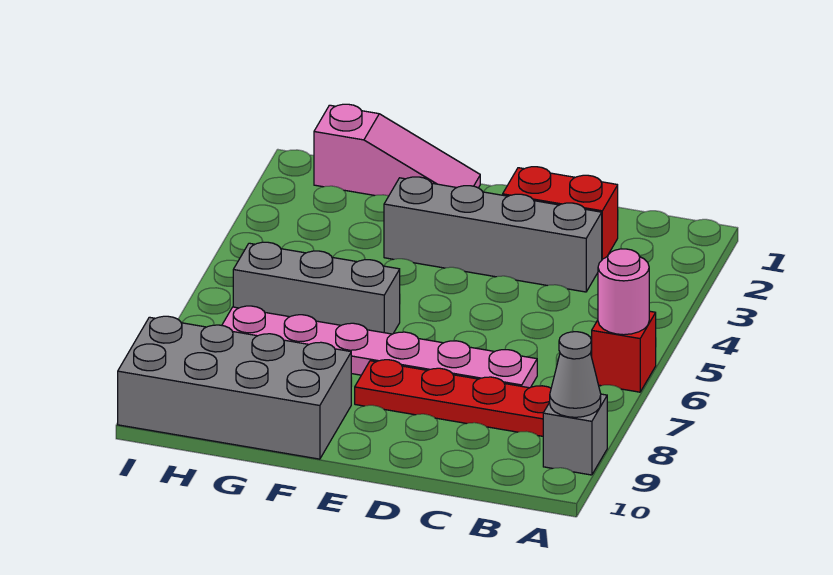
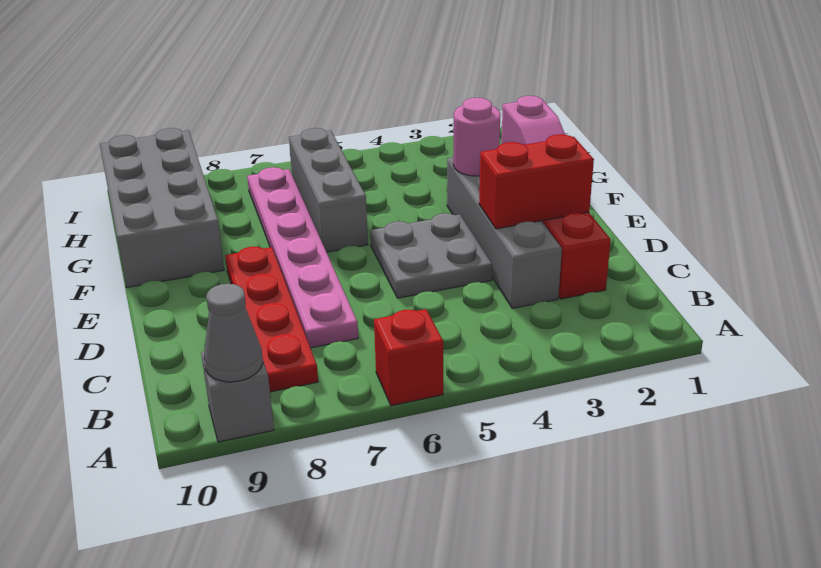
pink round brick A6 level 2 -> pink round brick F3 level 2
none -> red brick D2:D3 level 2
none -> grey plate D4:E5 level 1

